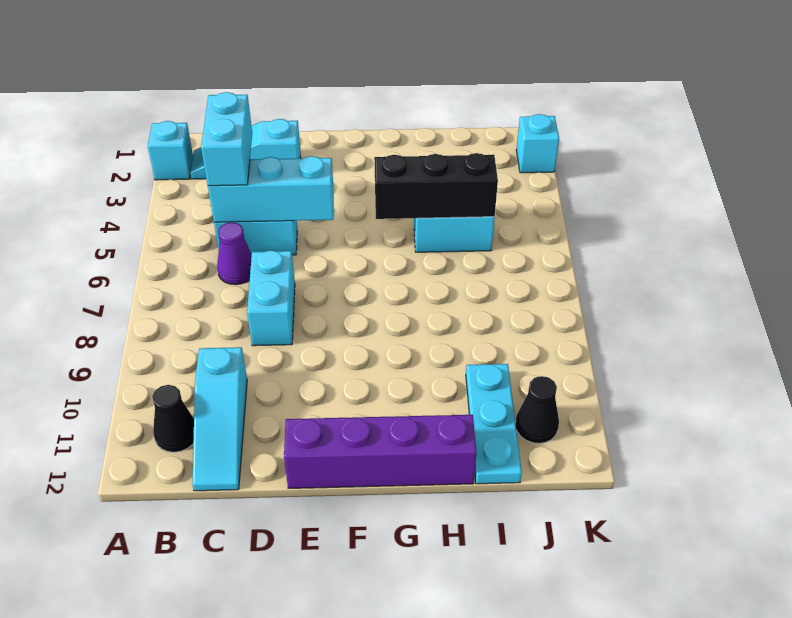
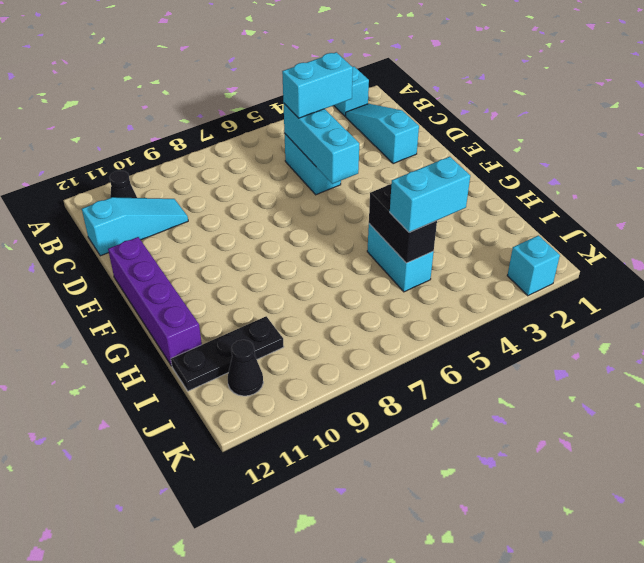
purple cone C6 level 1 -> none
cyan slope C10:C12 level 1 top 10 -> cyan slope C10:C12 level 1 top 12
cyan brick D7:D8 level 1 -> cyan brick I4:I5 level 3
black brick G5:I5 level 2 -> black brick H5:I5 level 2
cyan plate I10:I12 level 1 -> black plate I10:I12 level 1

